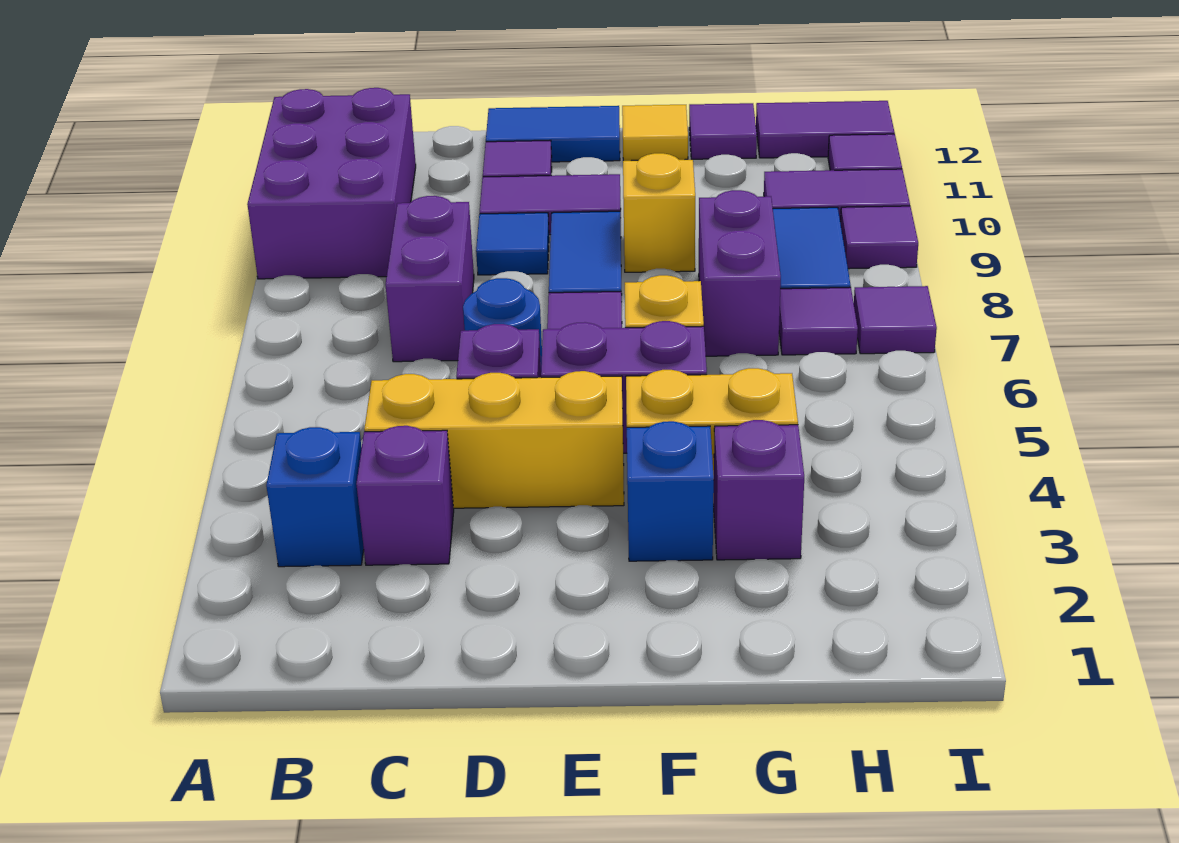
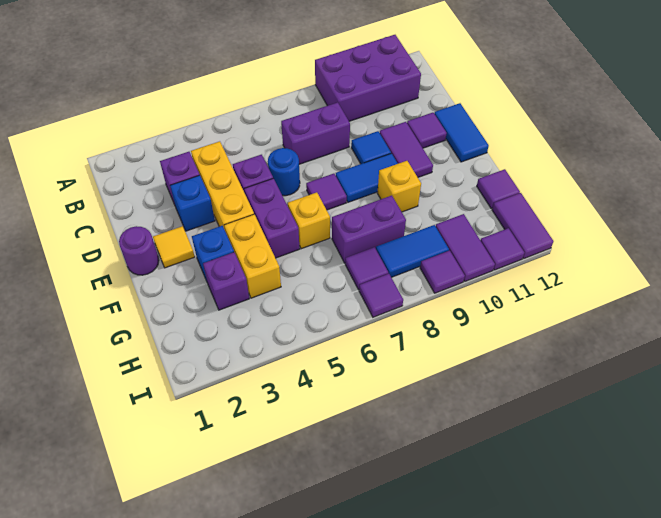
blue brick B3 level 1 -> blue brick D3 level 1
none -> purple round brick E1 level 1
yellow tile F12 level 1 -> yellow tile E2 level 1

